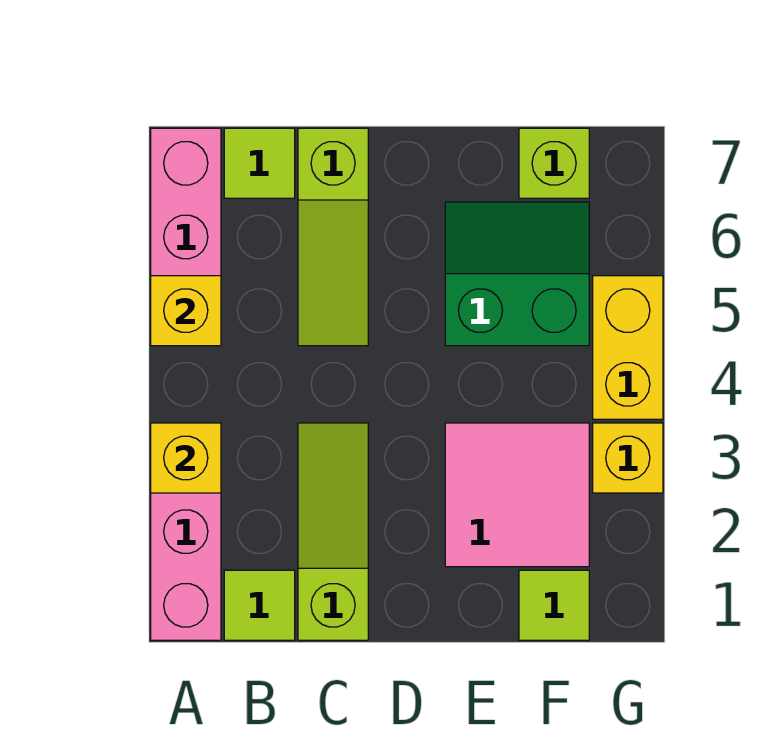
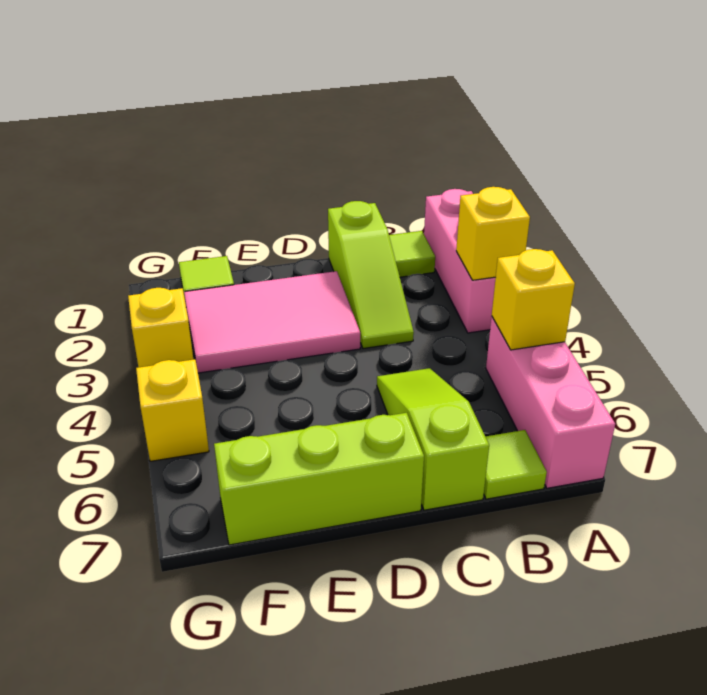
pink tile E2:F3 level 1 -> pink tile D2:F3 level 1
green slope E5:F6 level 1 top 5 -> none
lime brick F7 level 1 -> lime brick D7:F7 level 1
yellow brick G4:G5 level 1 -> yellow brick G5 level 1

